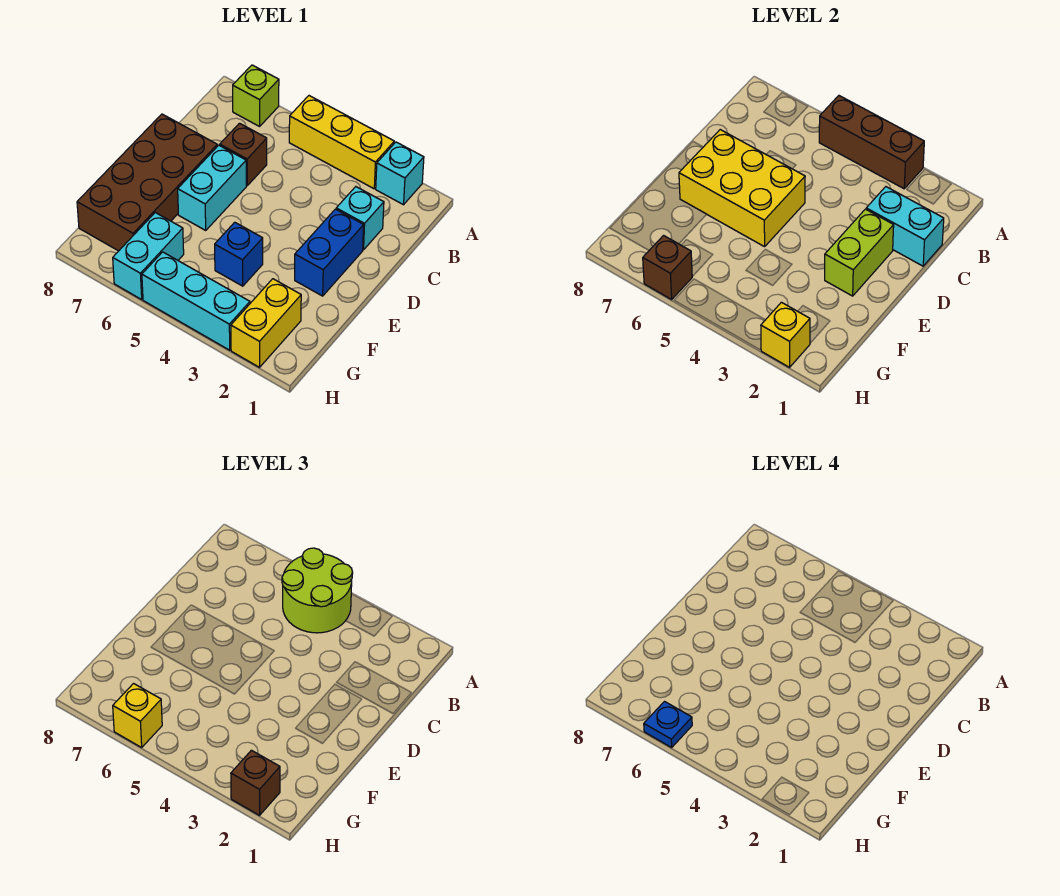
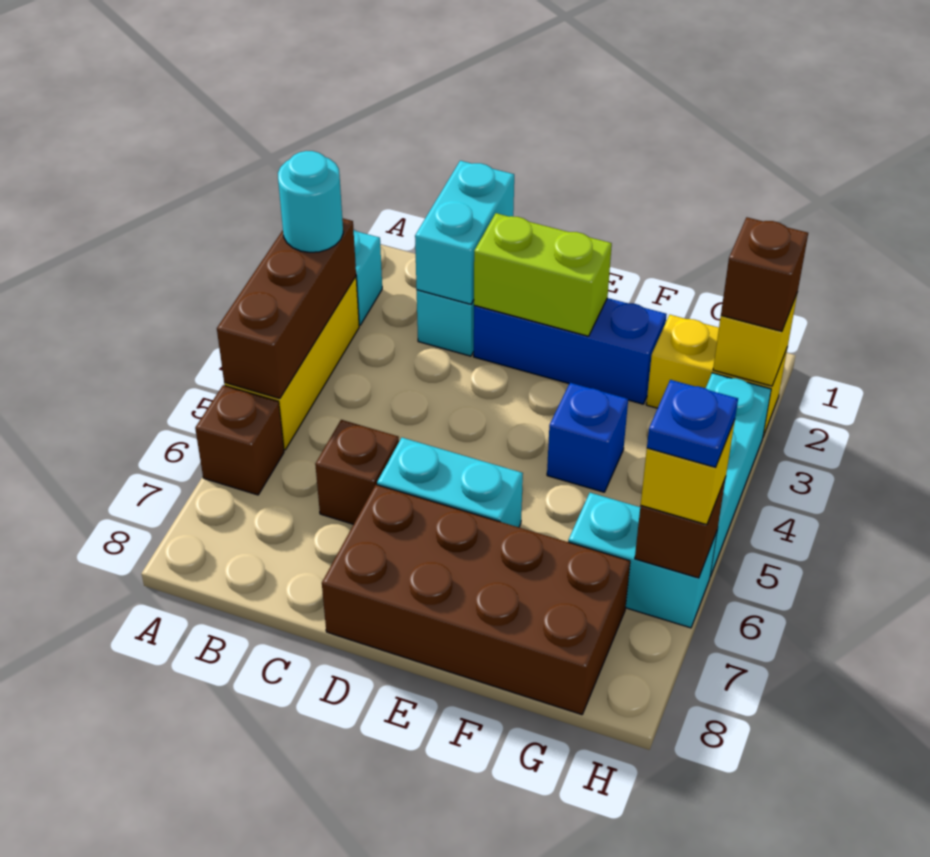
none -> cyan round brick A3 level 3
lime round brick A4:B5 level 3 -> none
none -> brown brick A6 level 1
lime brick A7 level 1 -> none
blue brick D2:E2 level 1 -> blue brick D2:F2 level 1
yellow brick D5:E7 level 2 -> none

